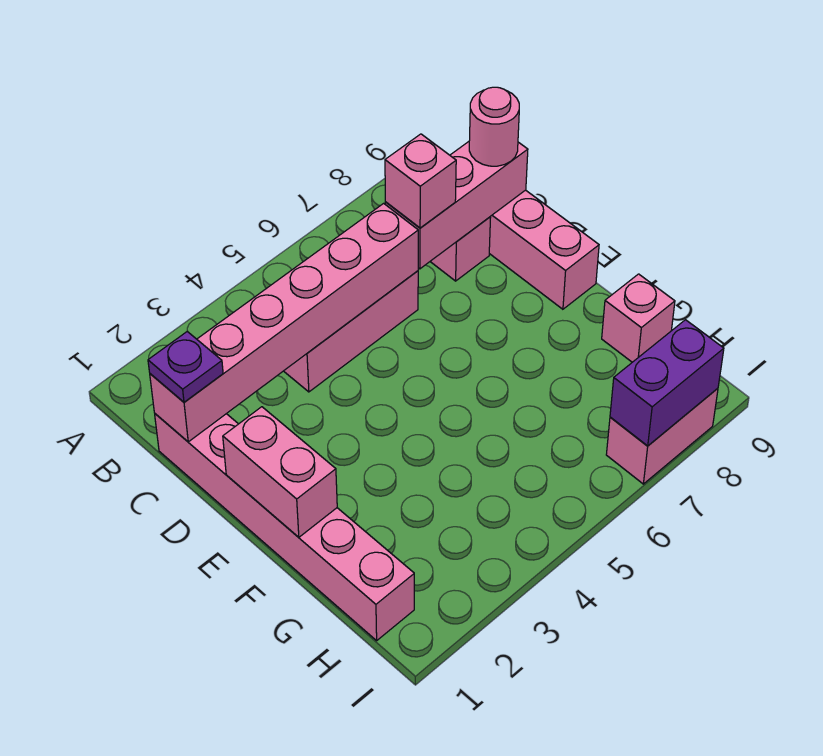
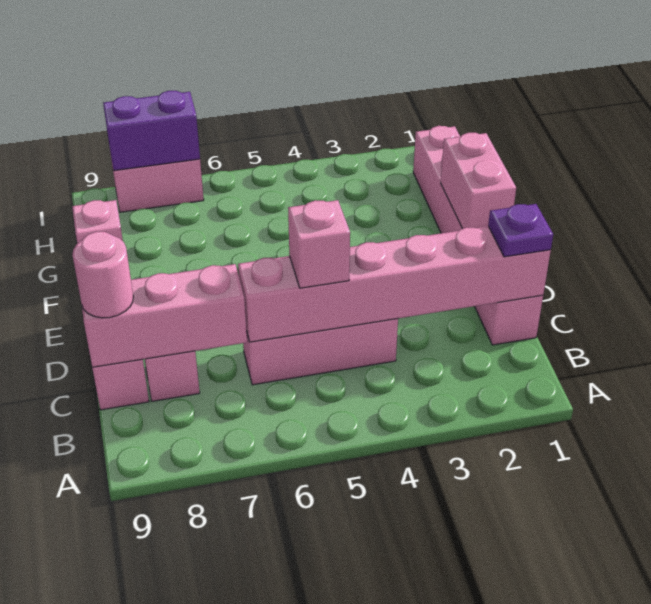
pink brick C7 level 3 -> pink brick C5 level 3

